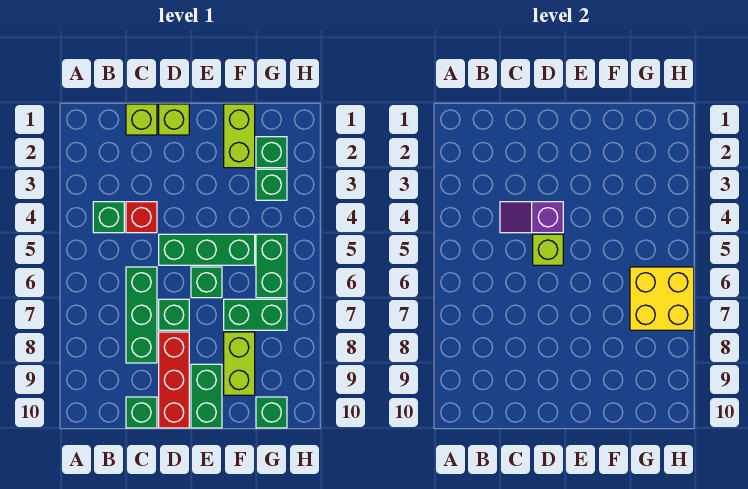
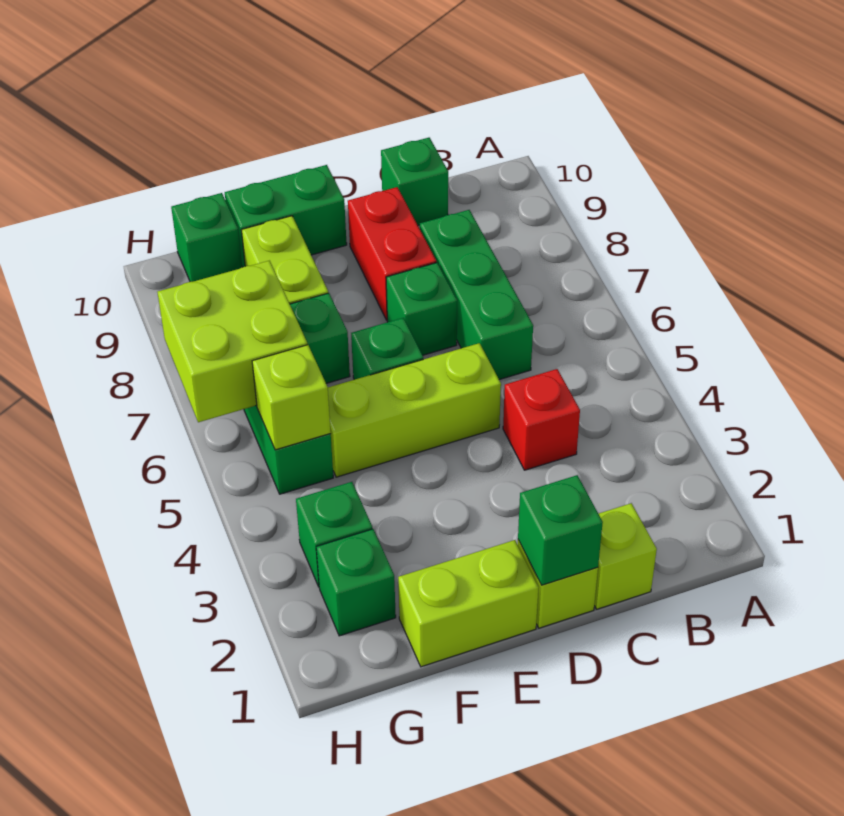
green brick B4 level 1 -> green brick D1 level 2
purple slope C4:D4 level 2 top D -> none
green brick D5:F5 level 1 -> lime brick D5:F5 level 1
lime brick D5 level 2 -> lime brick G5 level 2
red brick D8:D10 level 1 -> red brick D8:D9 level 1
green brick E9:E10 level 1 -> green brick E10:F10 level 1
lime brick F1:F2 level 1 -> lime brick E1:F1 level 1
yellow brick G6:H7 level 2 -> lime brick G6:H7 level 2

